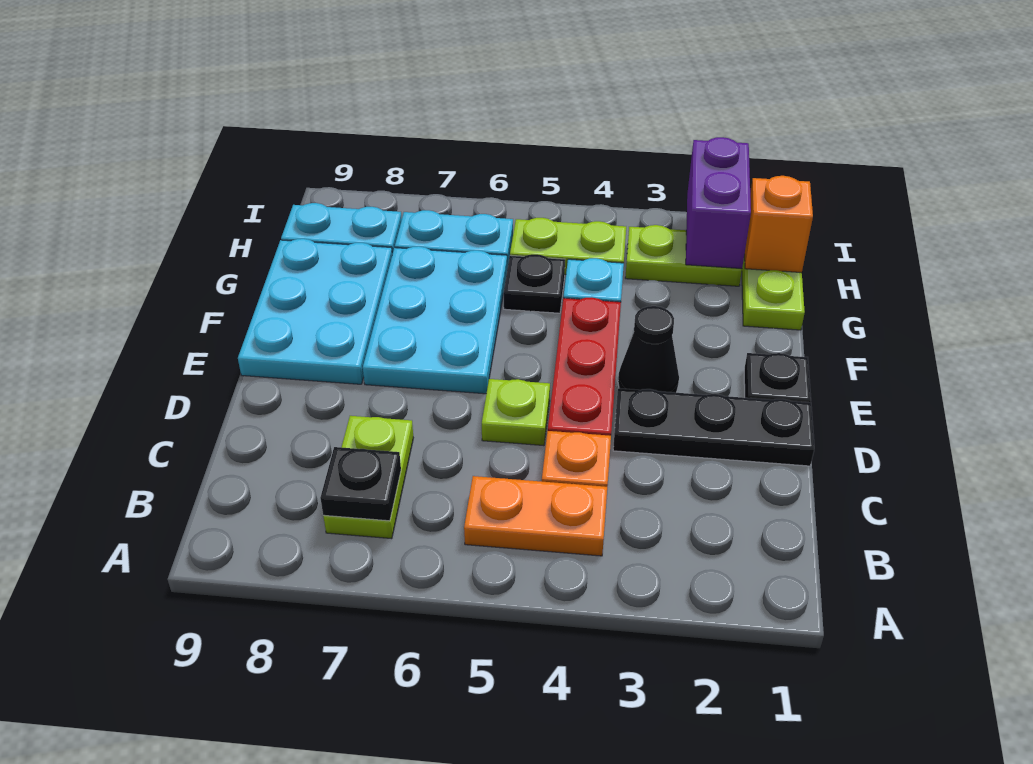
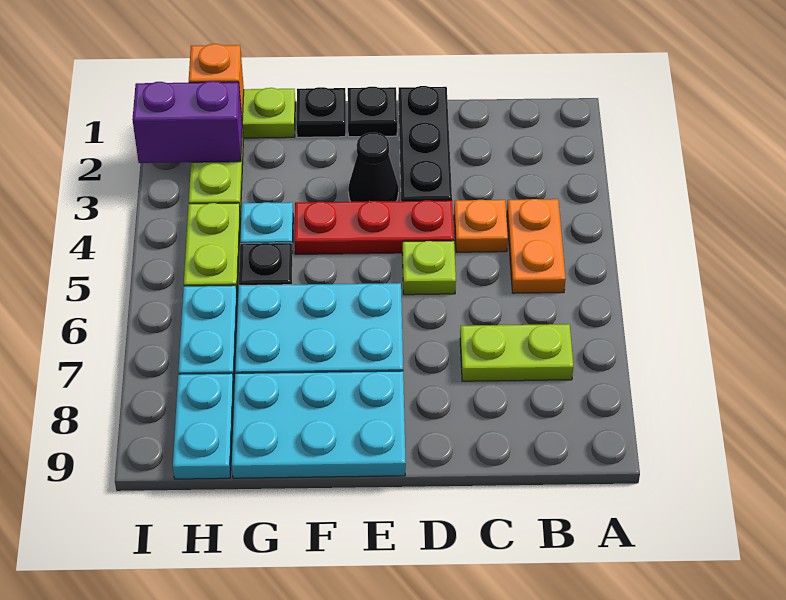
black plate B7 level 2 -> black plate F1 level 1

